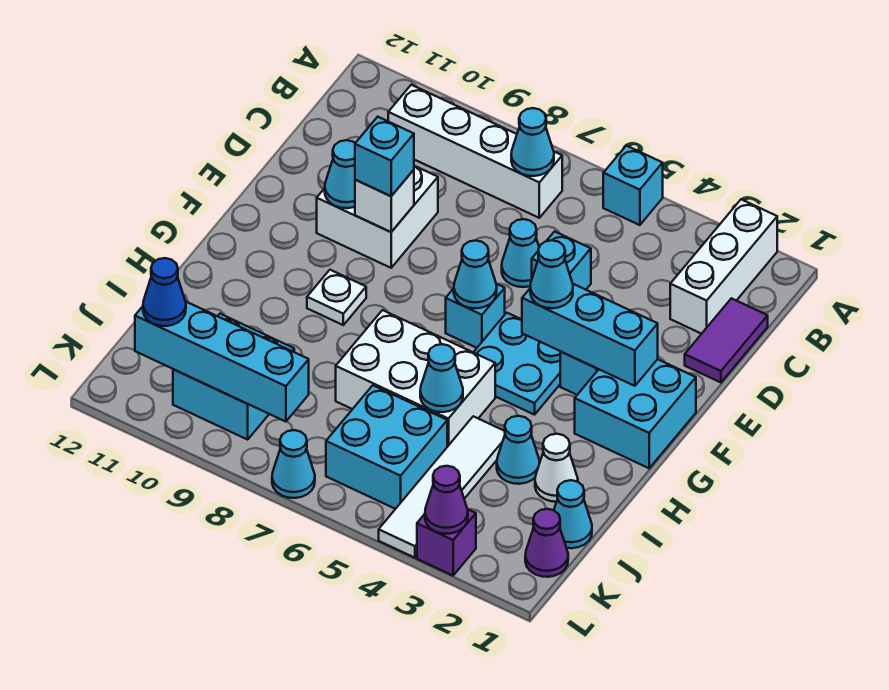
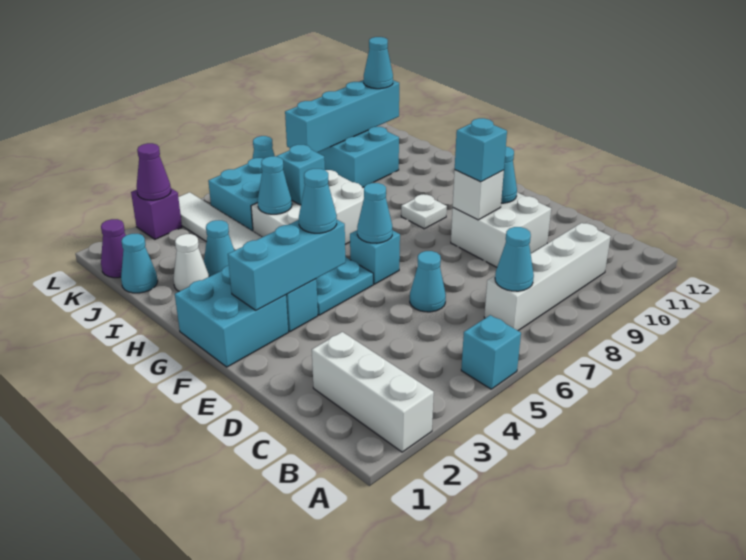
purple tile C1:D1 level 1 -> none
cyan brick D5 level 1 -> cyan brick I6 level 2
blue cone K11 level 3 -> cyan cone K11 level 3

